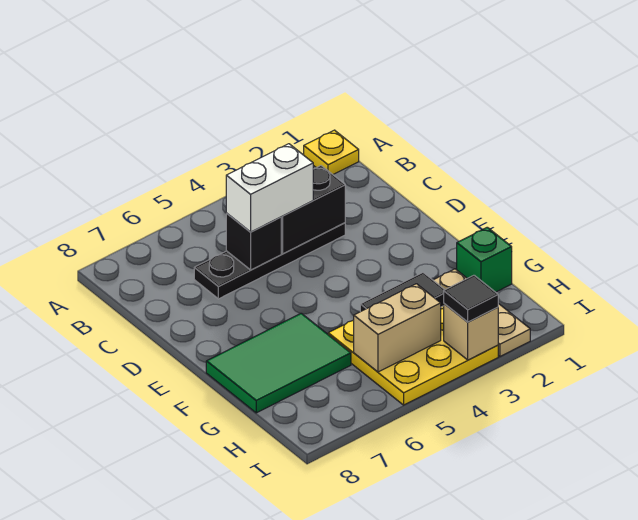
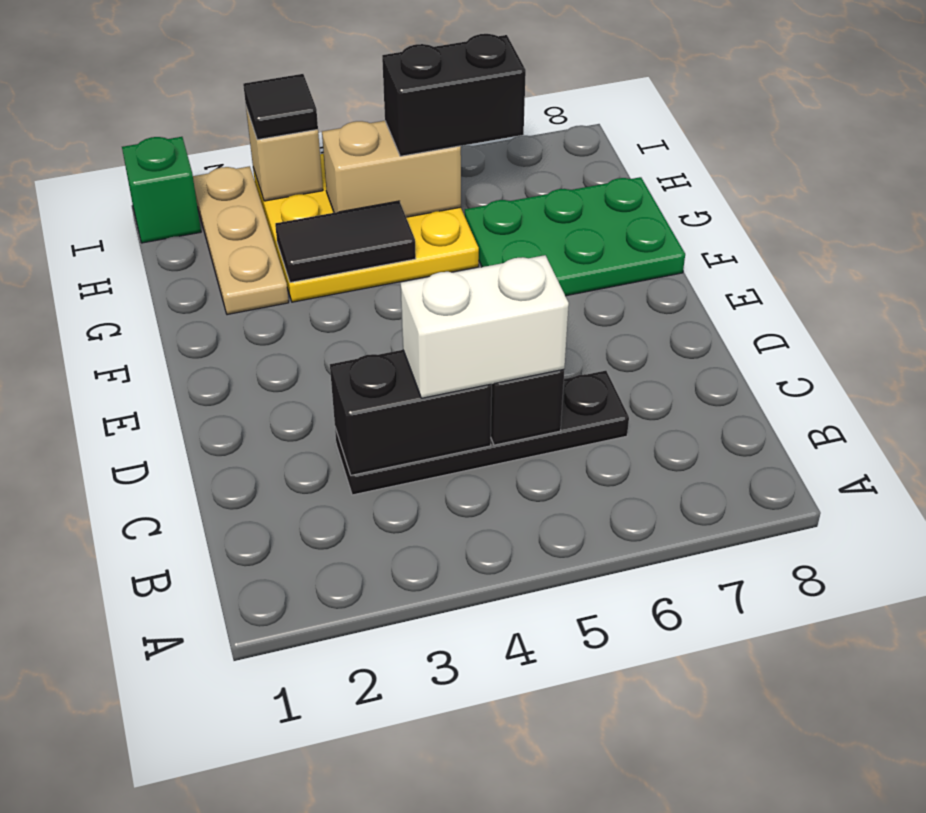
yellow plate A1 level 1 -> none
green tile F6:G8 level 1 -> green plate F6:G8 level 1
green brick G1 level 1 -> green brick I1 level 1
none -> black brick H5:H6 level 3

